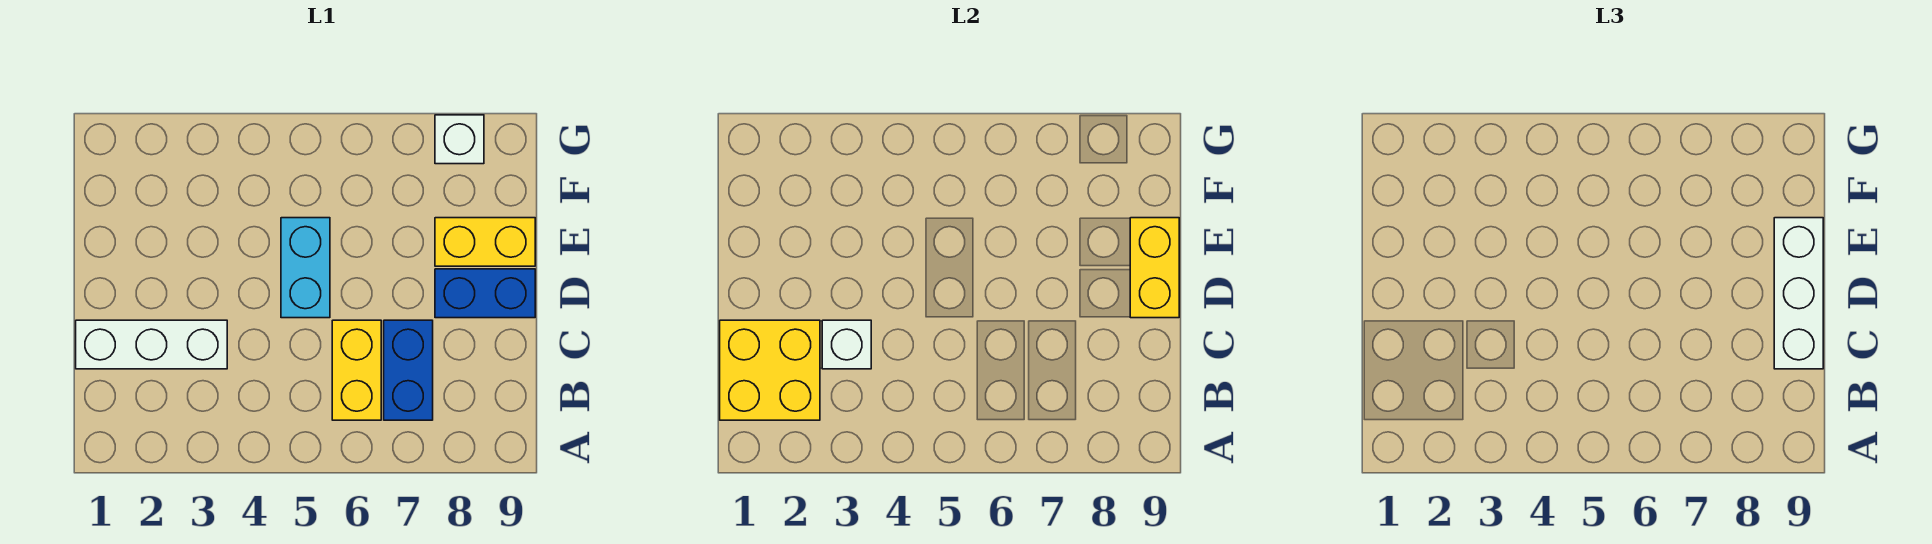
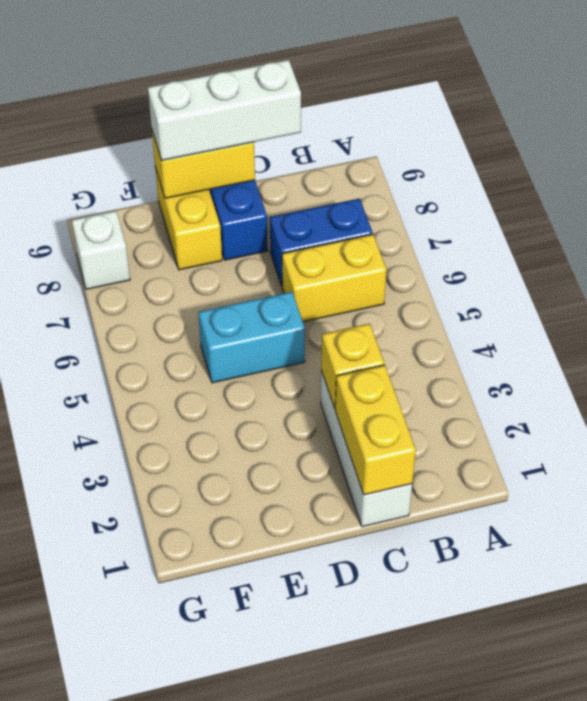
yellow brick B1:C2 level 2 -> yellow brick C1:C2 level 2
white brick C3 level 2 -> yellow brick C3 level 2

